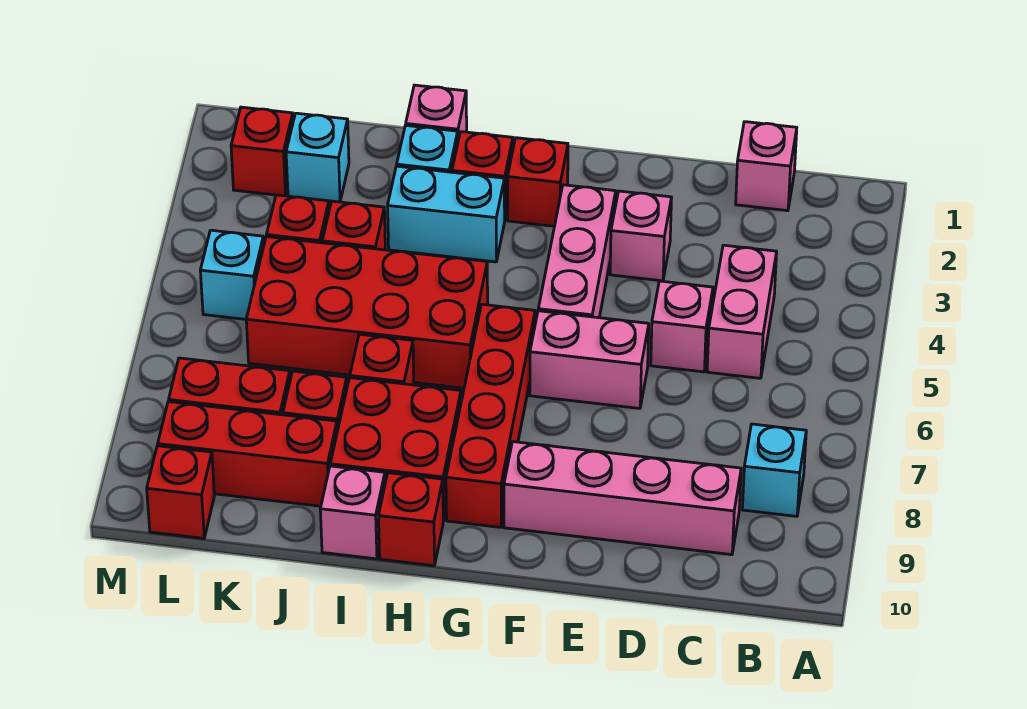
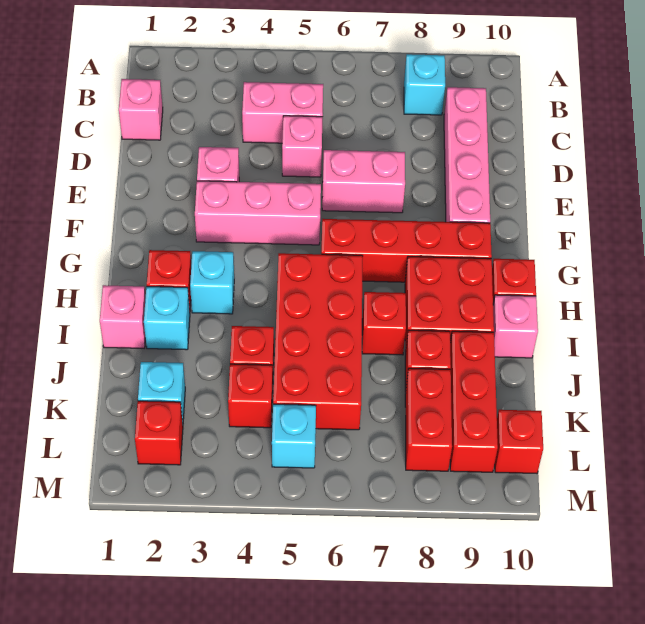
pink brick E6:F6 level 1 -> pink brick E6:E7 level 1
red brick G2 level 1 -> none
cyan brick H3:I3 level 1 -> cyan brick H3 level 1

